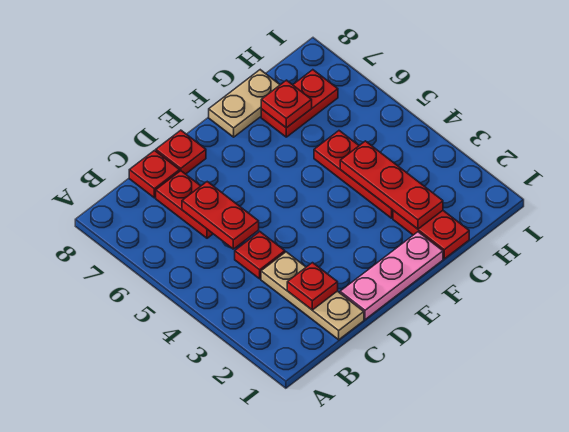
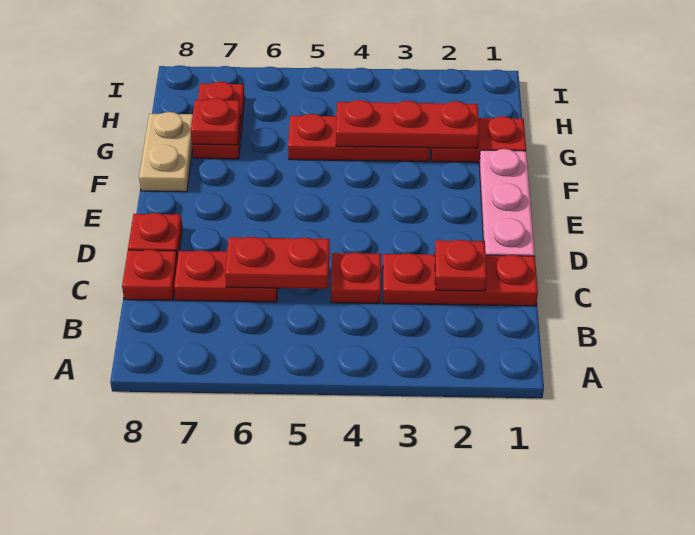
tan plate C1:C3 level 1 -> red plate C1:C3 level 1

